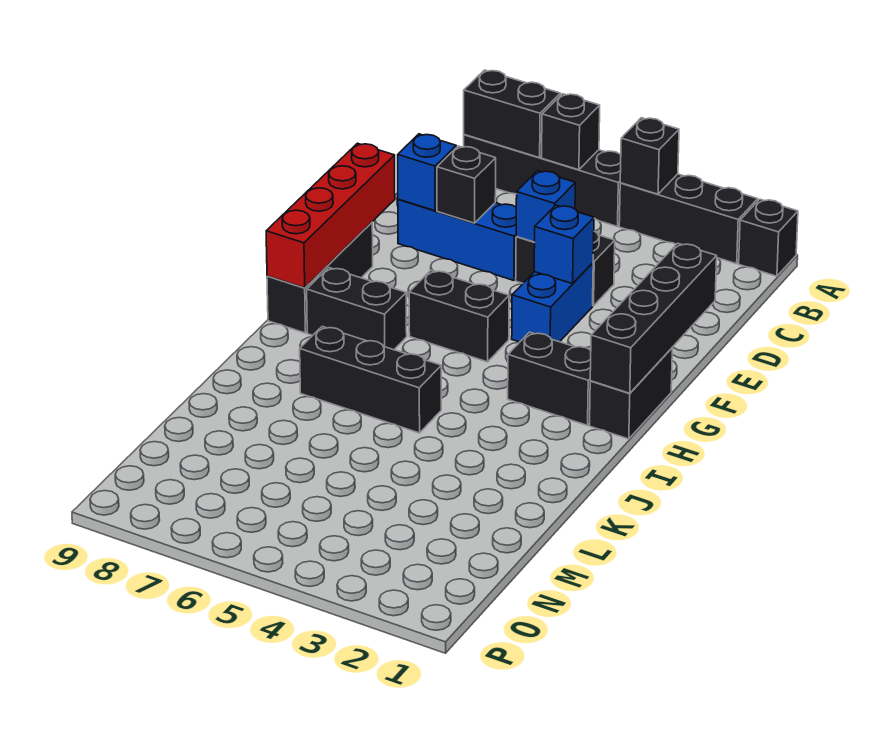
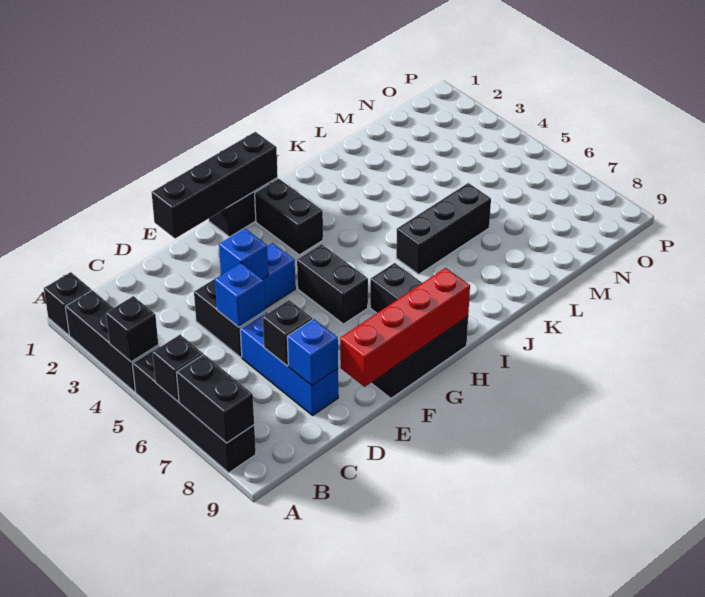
black brick J5:J7 level 1 -> black brick J6:L6 level 1

